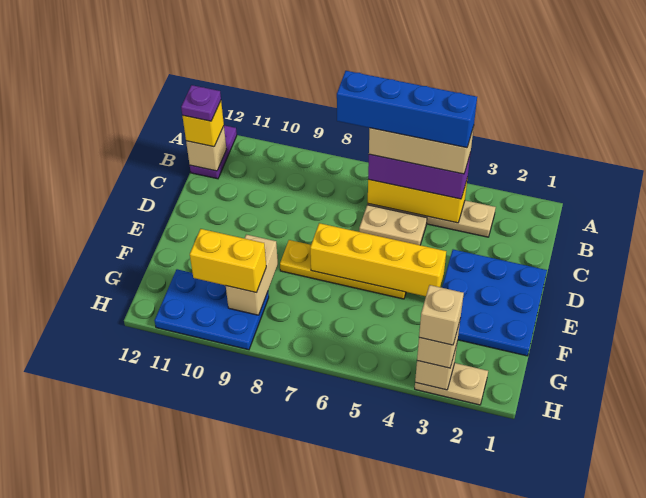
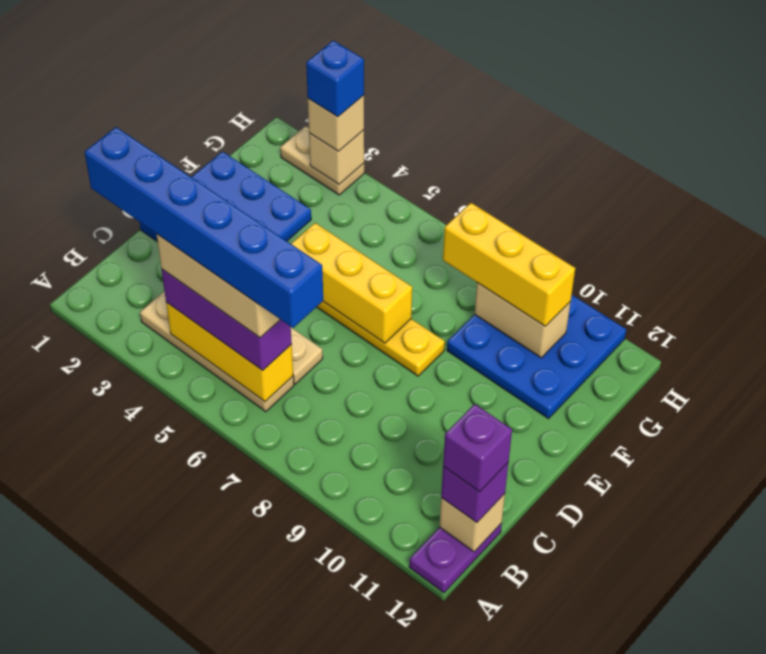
blue brick B4:B7 level 5 -> blue brick B2:B7 level 5
yellow brick B12 level 3 -> purple brick B12 level 3
purple plate B12 level 4 -> purple brick B12 level 4
yellow brick E4:E7 level 2 -> yellow brick E5:E7 level 2
tan brick F9:G9 level 2 -> tan brick G9:G10 level 2
blue plate G9:H11 level 1 -> blue plate F9:H11 level 1
yellow brick G9:G10 level 3 -> yellow brick G8:G10 level 3
tan brick H3 level 4 -> blue brick H3 level 4

